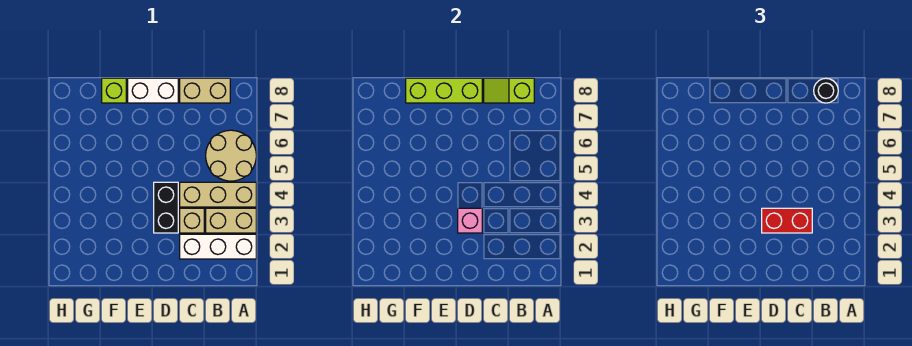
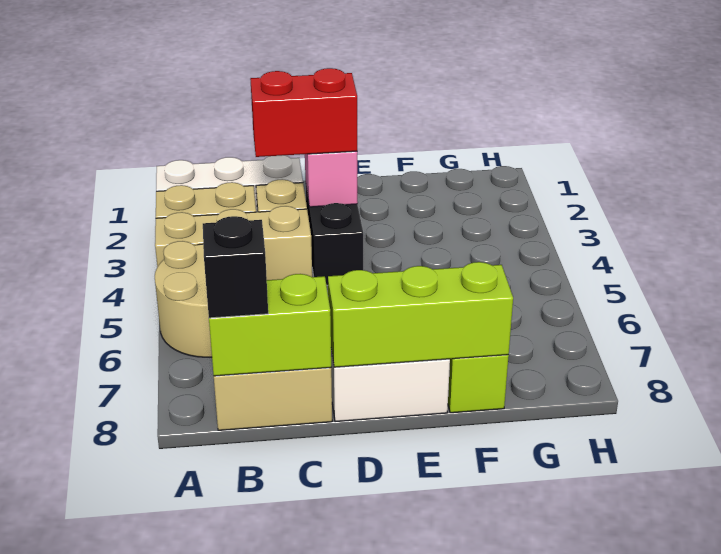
lime slope B8:C8 level 2 top B -> lime brick B8:C8 level 2
black round brick B8 level 3 -> black brick B8 level 3

